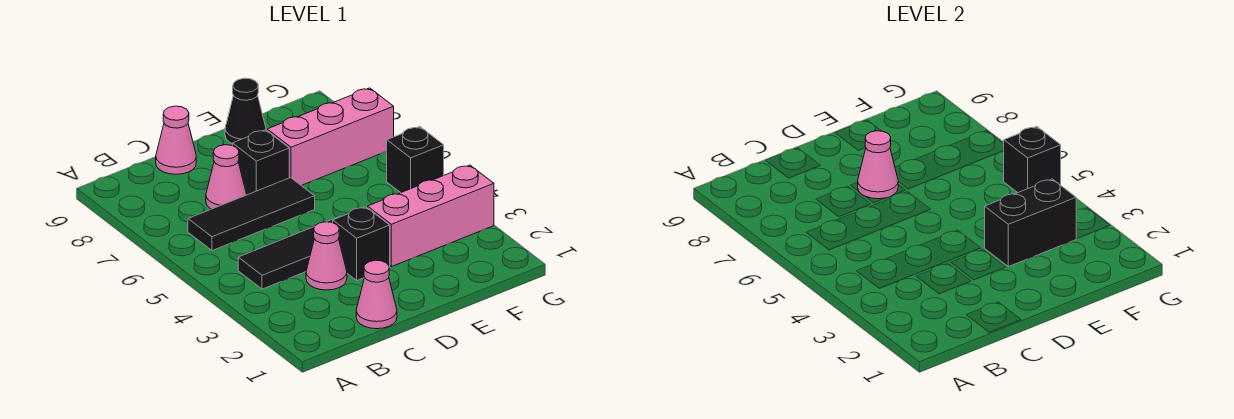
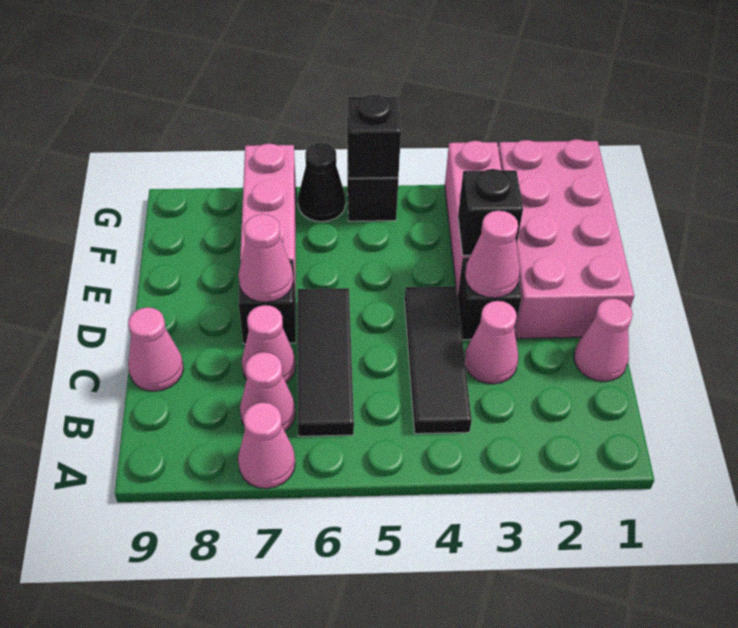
none -> pink cone A7 level 1
none -> pink cone B7 level 1
none -> pink brick D1:G2 level 1
none -> pink cone D3 level 2
black brick E3:F3 level 2 -> black brick E3 level 2
black cone E9 level 1 -> black cone G6 level 1

